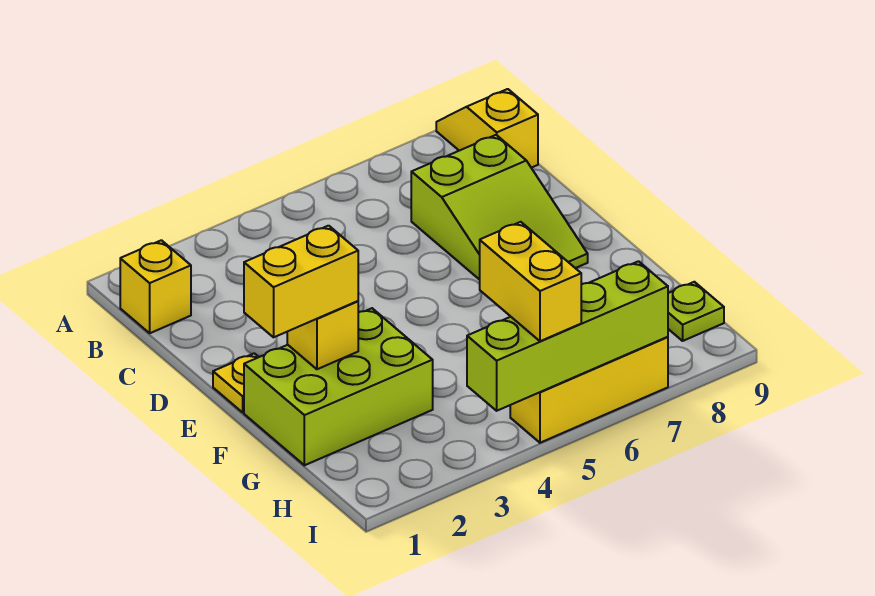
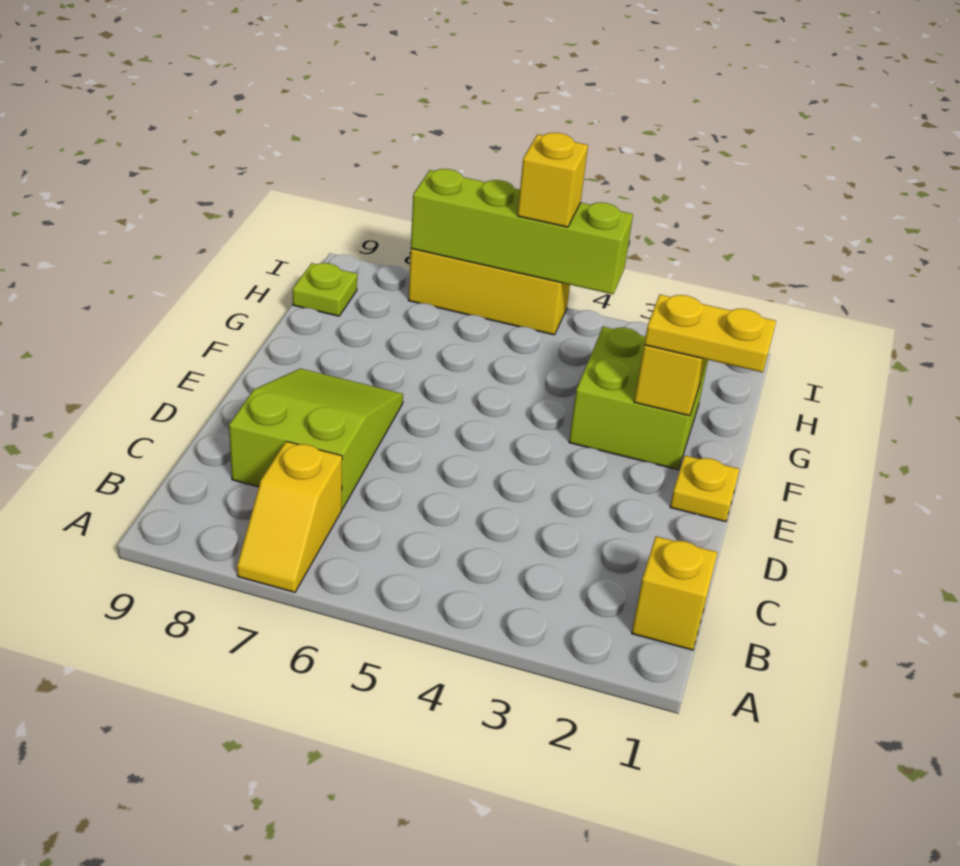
yellow slope A9:B9 level 1 top B -> yellow slope A7:B7 level 1 top B
lime brick F1:G3 level 1 -> lime brick F2:G3 level 1
yellow brick F1:F2 level 3 -> yellow plate F1:F2 level 3
yellow brick H5:I5 level 3 -> yellow brick I5 level 3

